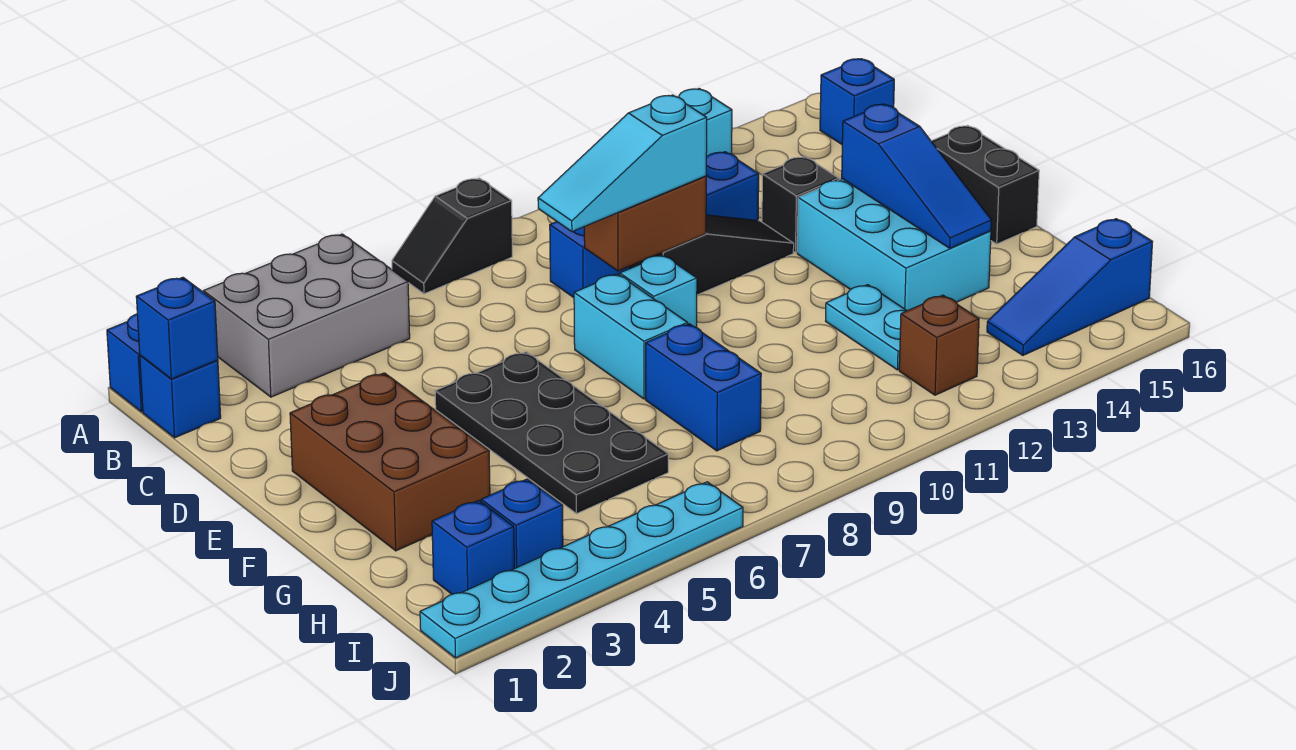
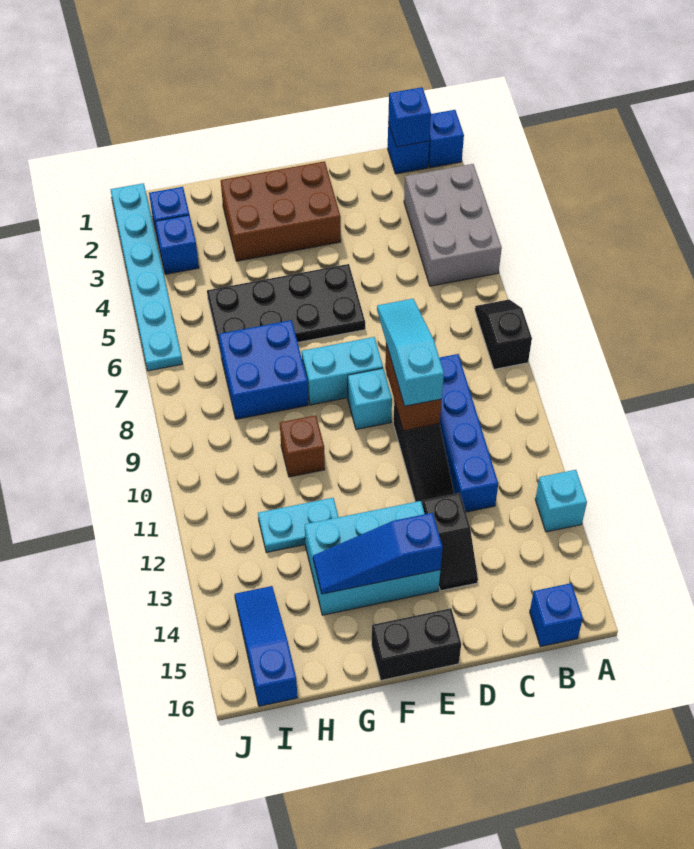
blue brick G8:H8 level 1 -> blue brick G7:H8 level 1
brown brick I12 level 1 -> brown brick G10 level 1

